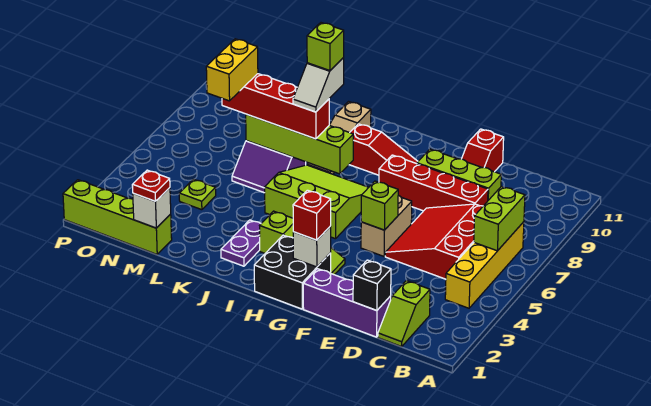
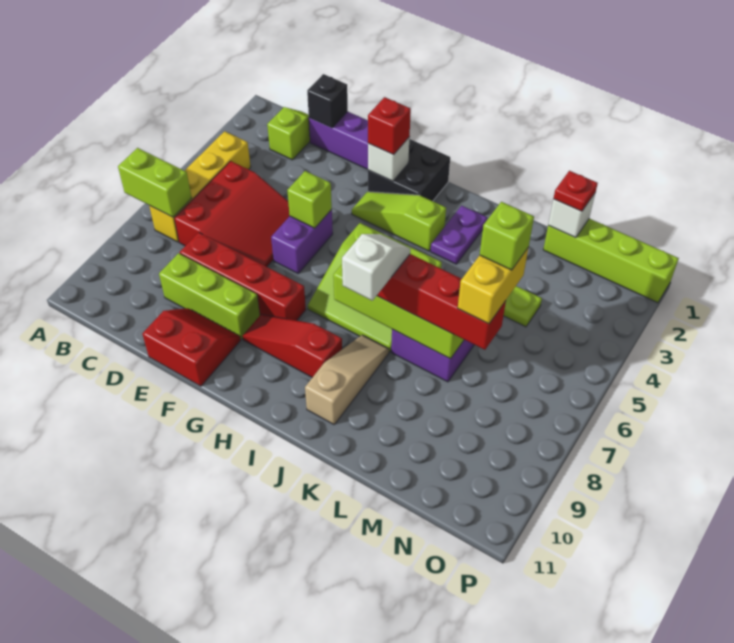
lime brick B6:B7 level 2 -> lime brick A7:B7 level 2
red slope E10:E11 level 1 top 11 -> red slope E10:F11 level 1 top 11
tan brick F5:F6 level 1 -> purple brick F5:F6 level 1
lime brick J8 level 5 -> lime brick M6 level 5

